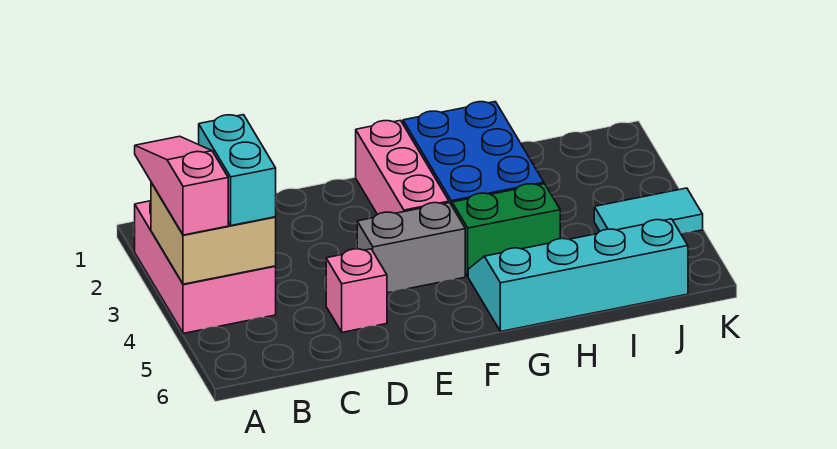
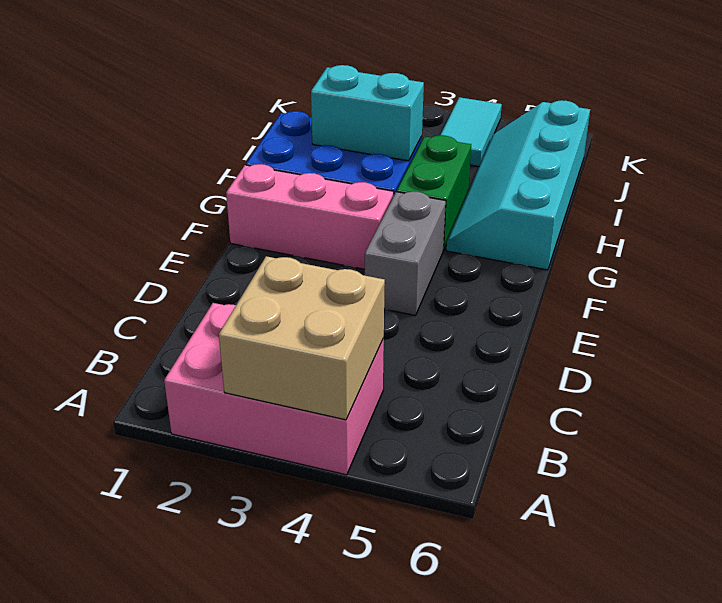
pink slope A2:A4 level 3 top 4 -> none
cyan brick B3:B4 level 3 -> cyan brick H2:H3 level 2
pink brick D5 level 1 -> none

